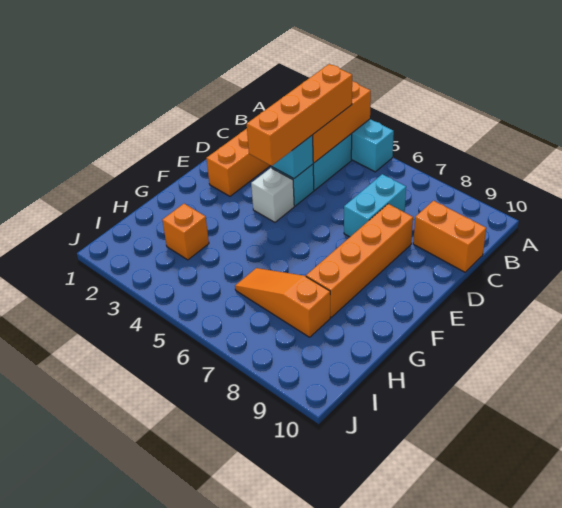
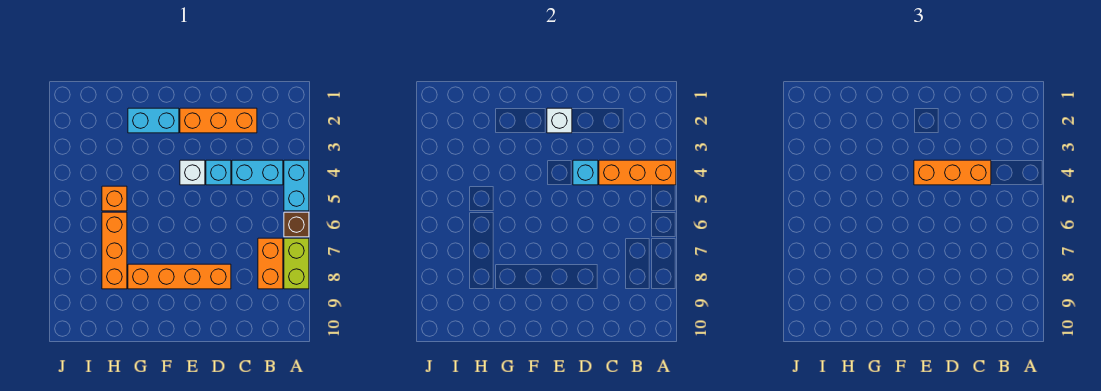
none -> brown brick A6 level 1
none -> lime brick A7:A8 level 1
orange brick B4:E4 level 3 -> orange brick C4:E4 level 3
cyan brick C7:D7 level 1 -> cyan brick F2:G2 level 1
orange brick C9:C10 level 1 -> orange brick B7:B8 level 1
none -> white brick E2 level 2
orange brick H3 level 1 -> orange brick H5 level 1
orange slope H6:H8 level 1 top 8 -> orange brick H6:H8 level 1

